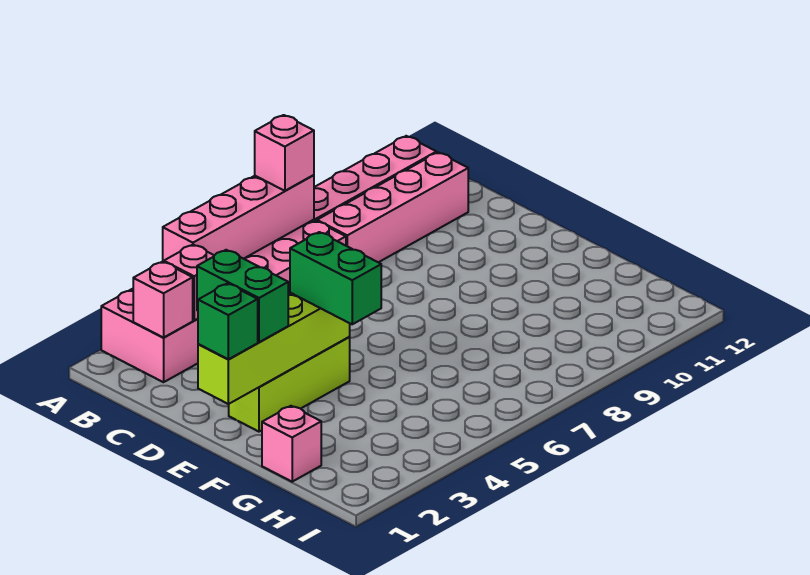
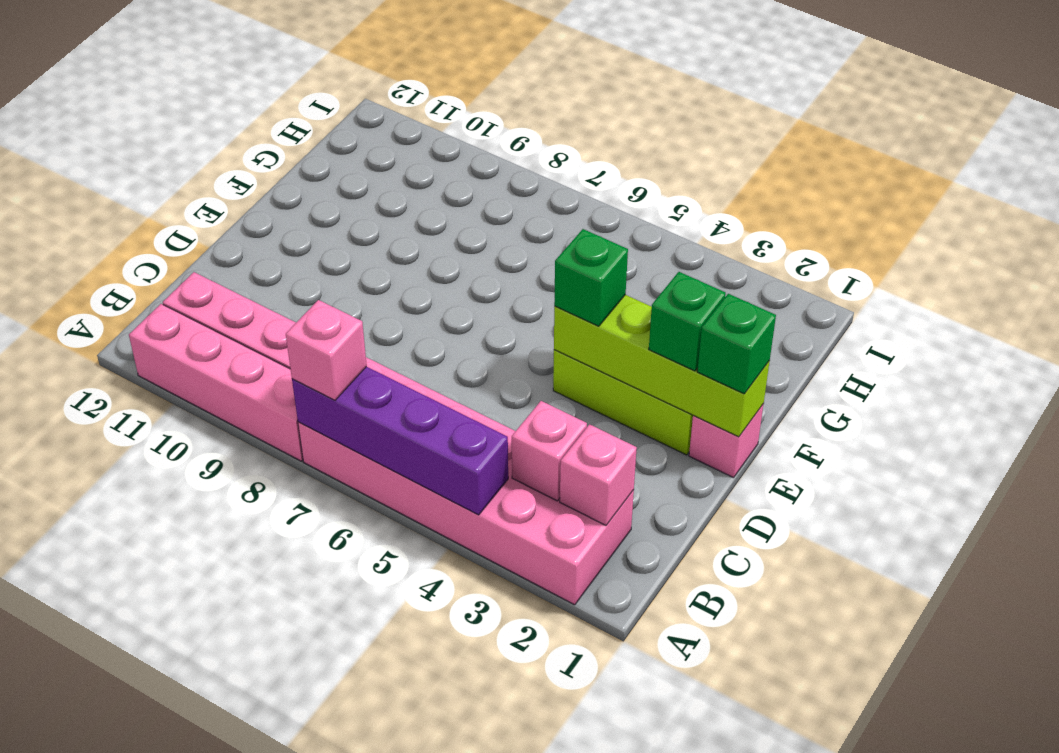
pink brick A4:A7 level 2 -> purple brick A4:A7 level 2
green brick D2:E2 level 3 -> green brick E2 level 3
green brick E4:F4 level 3 -> green brick E4 level 3
pink brick G1 level 1 -> pink brick E1 level 1

